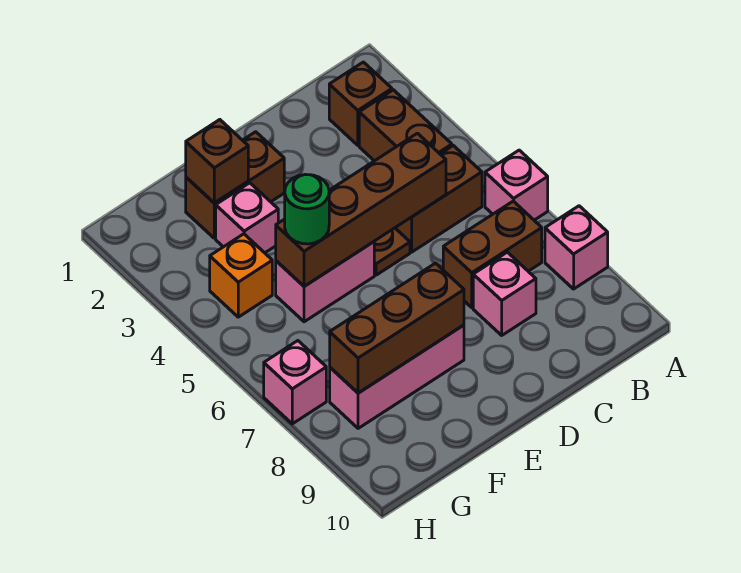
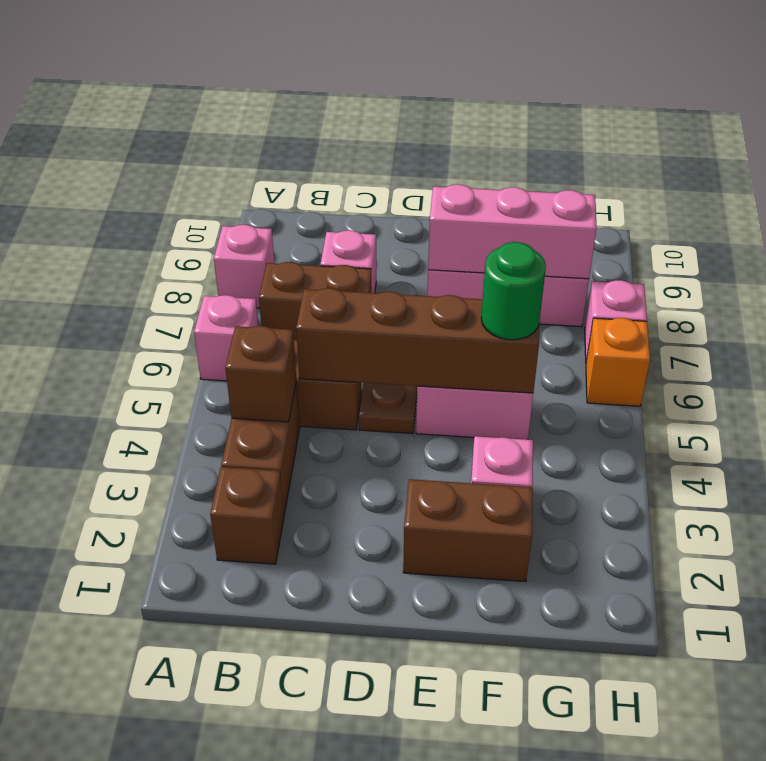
brown brick E8:G8 level 2 -> pink brick E8:G8 level 2
brown brick F2 level 2 -> brown brick B4 level 2
orange brick G4 level 1 -> orange brick H6 level 1

